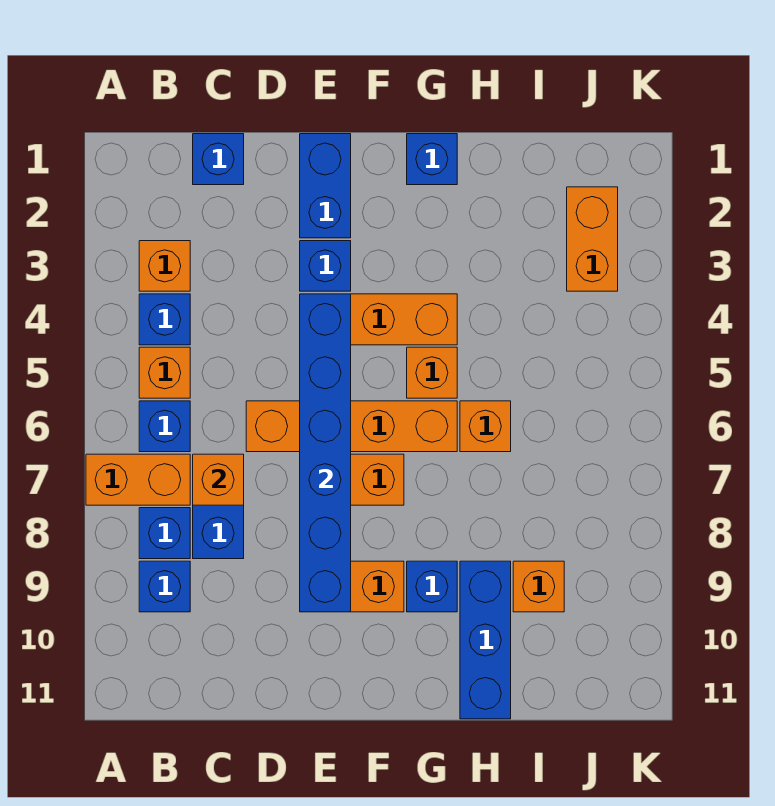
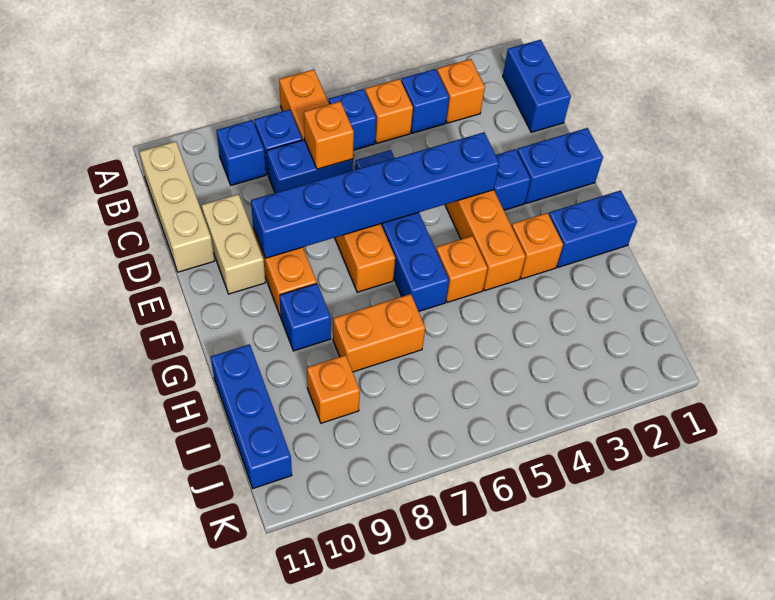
none -> tan brick B11:D11 level 1
blue brick C1 level 1 -> blue brick B1:C1 level 1
orange brick D6:G6 level 1 -> blue brick D6:G6 level 1
none -> tan brick D10:E10 level 1
blue brick G1 level 1 -> blue brick G1:G2 level 1
orange brick H6 level 1 -> orange brick G3 level 1
blue brick H9:H11 level 1 -> blue brick H11:J11 level 1
orange brick J2:J3 level 1 -> orange brick H7:H8 level 1

